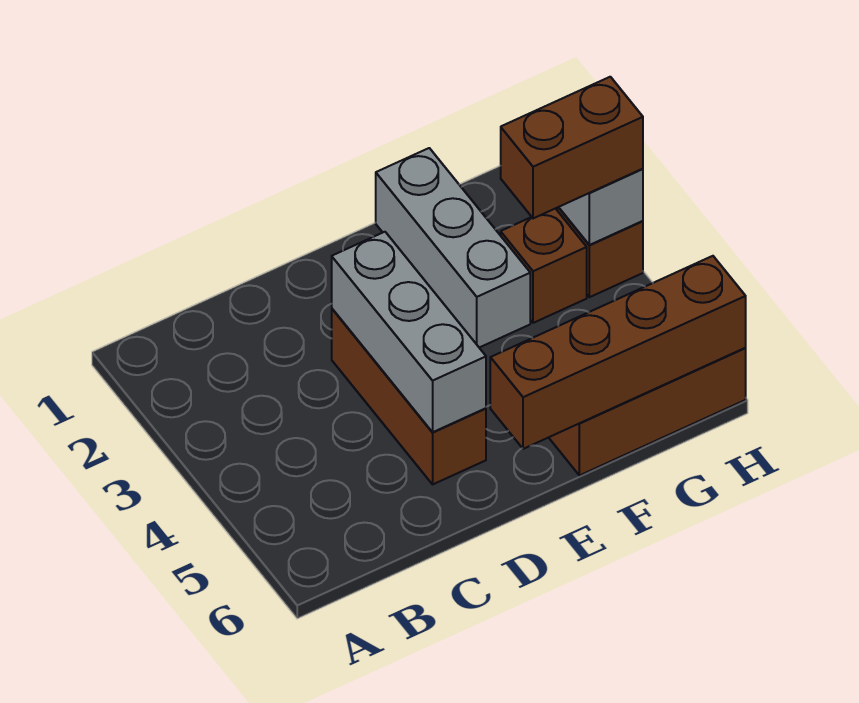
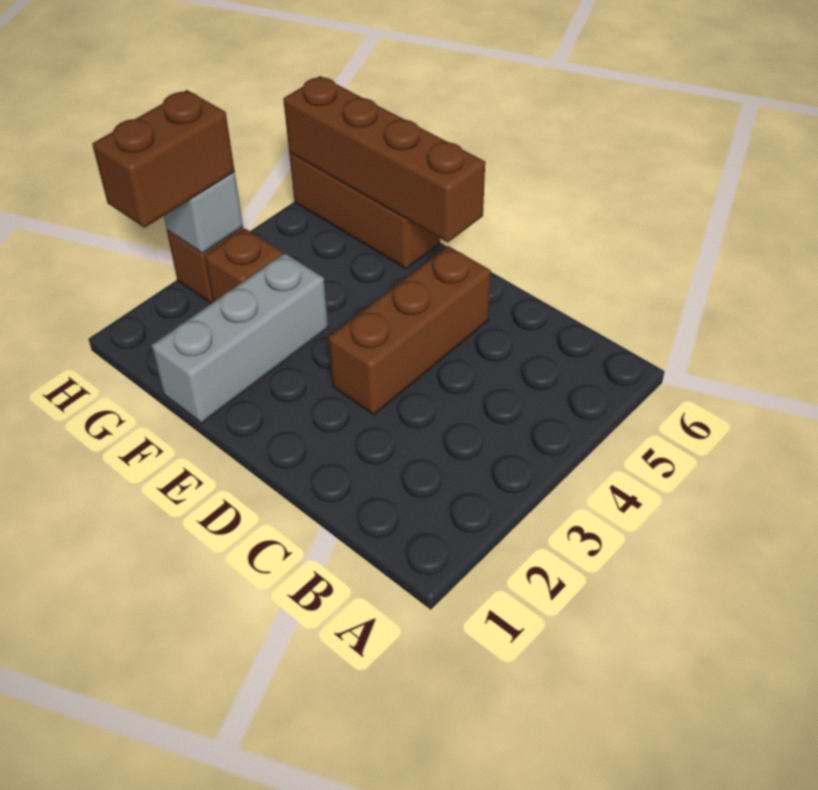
grey brick D3:D5 level 2 -> none
brown brick G3:H3 level 3 -> brown brick H2:H3 level 3

